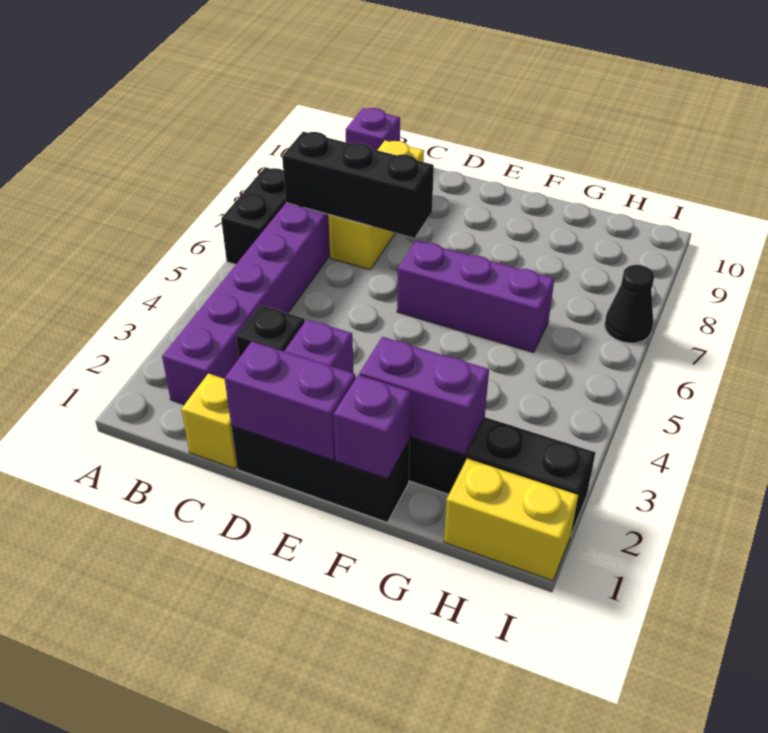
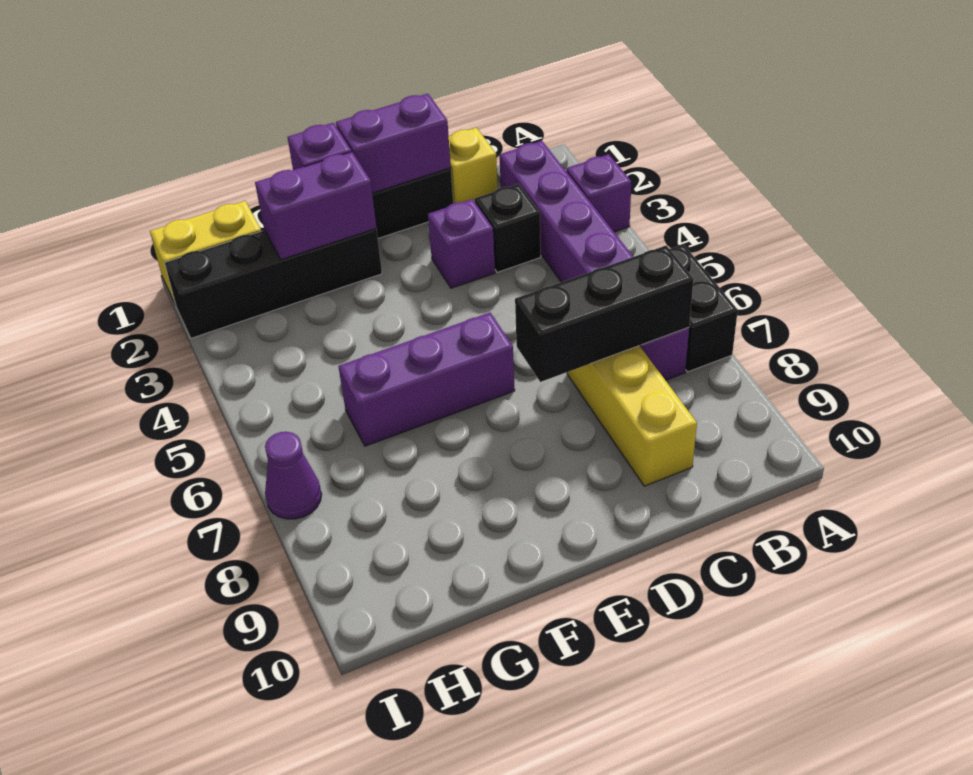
purple brick B10 level 1 -> purple brick A3 level 1
black cone I7 level 1 -> purple cone I7 level 1

